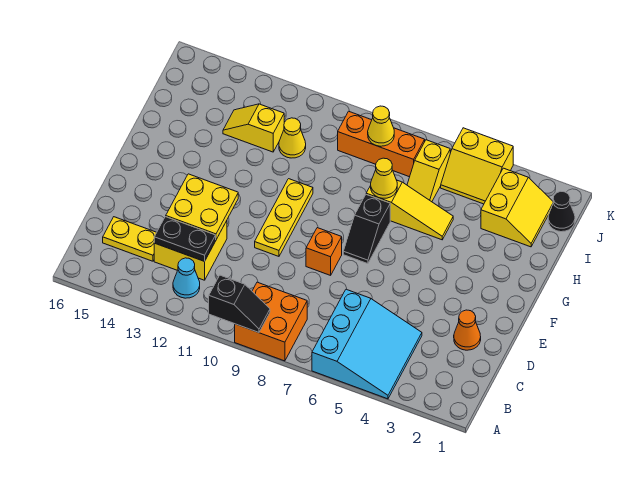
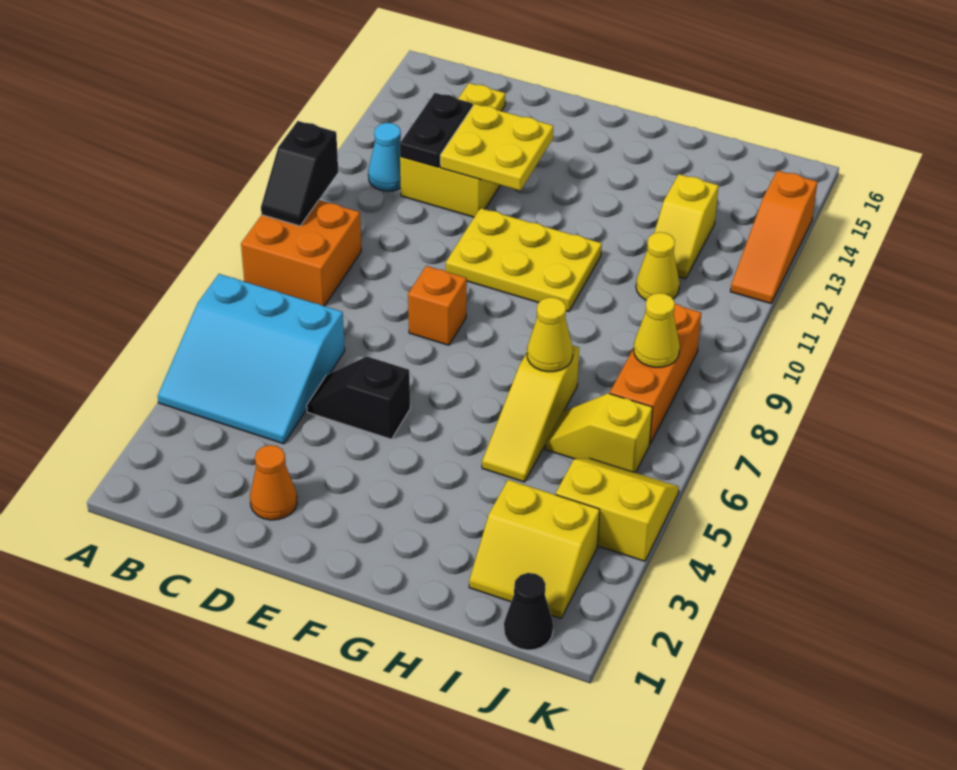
yellow plate E10:G10 level 1 -> yellow plate E10:G11 level 1
black slope F7:G7 level 1 top G -> black slope D5:E5 level 1 top E
yellow slope I12:I13 level 1 top 12 -> yellow slope I12:I13 level 1 top 13
yellow slope J4:K5 level 1 top K -> yellow slope J4:K5 level 1 top 4
none -> orange slope K12:K14 level 1 top 14

